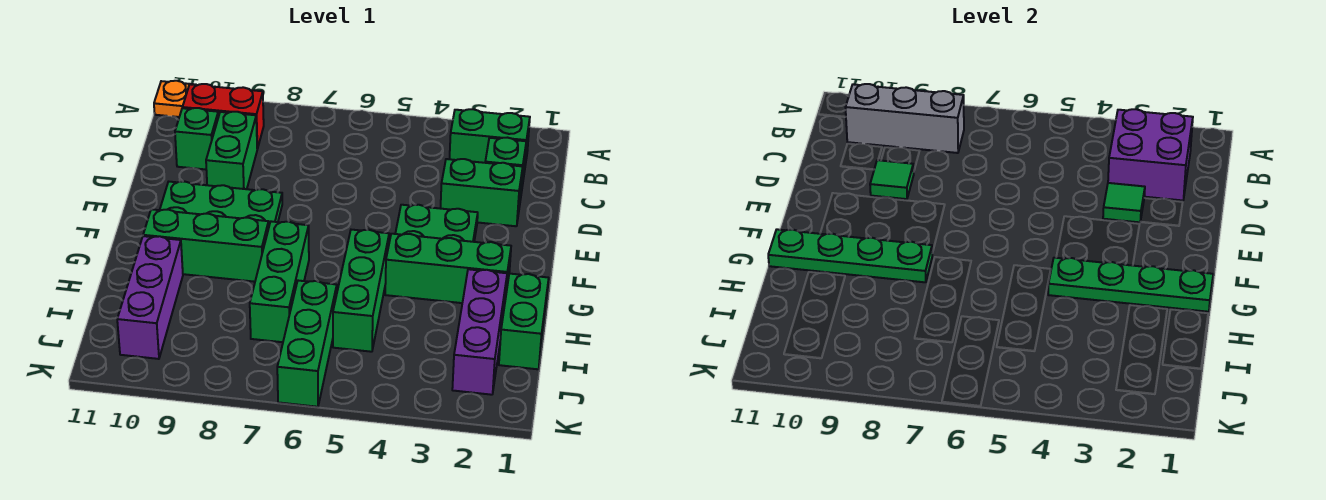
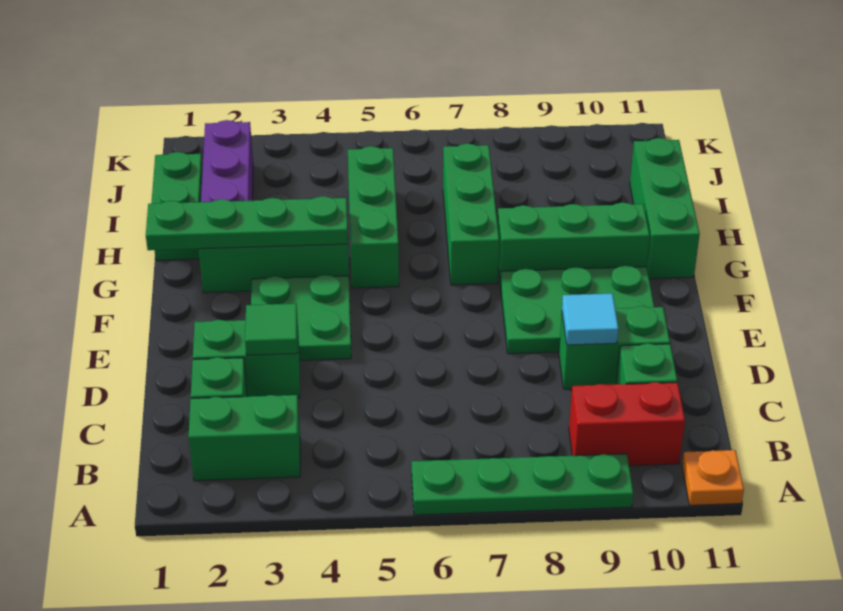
purple brick B2:C3 level 2 -> none
grey brick B8:B10 level 2 -> none
green brick C9:D9 level 1 -> green brick D9:D10 level 1
green tile D9 level 2 -> cyan tile D9 level 2
green plate G8:G11 level 2 -> green plate A6:A9 level 1
purple brick H10:J10 level 1 -> none
green brick I6:K6 level 1 -> green brick G11:I11 level 1

